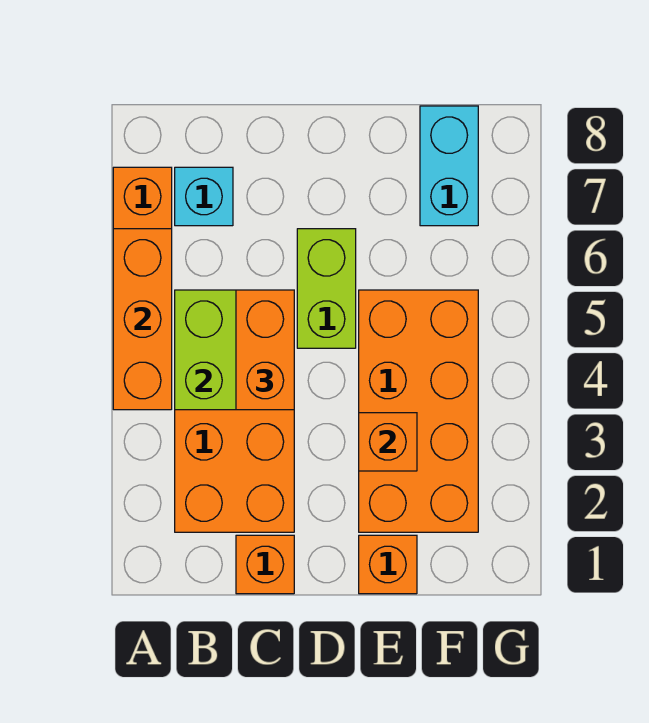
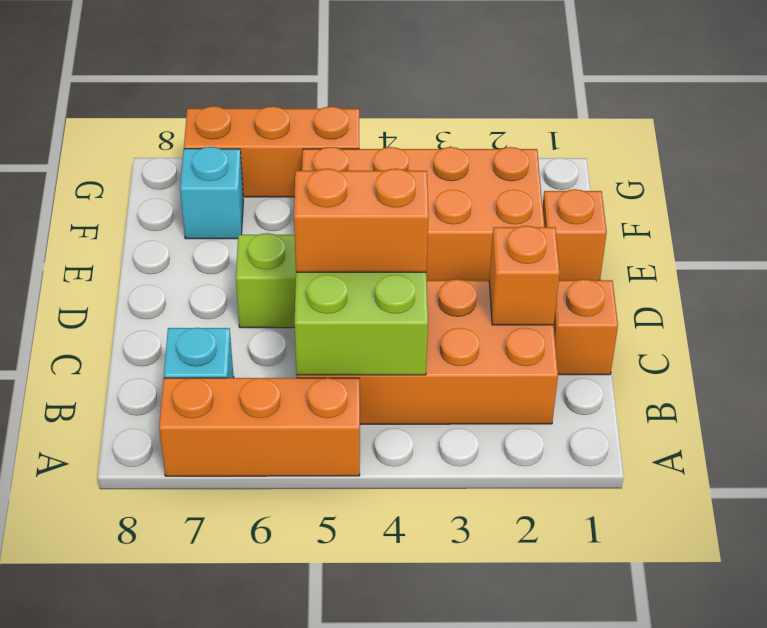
orange brick A4:A6 level 2 -> orange brick G5:G7 level 1
orange brick E3 level 2 -> orange brick C2 level 2
cyan brick F7:F8 level 1 -> cyan brick F7 level 1

